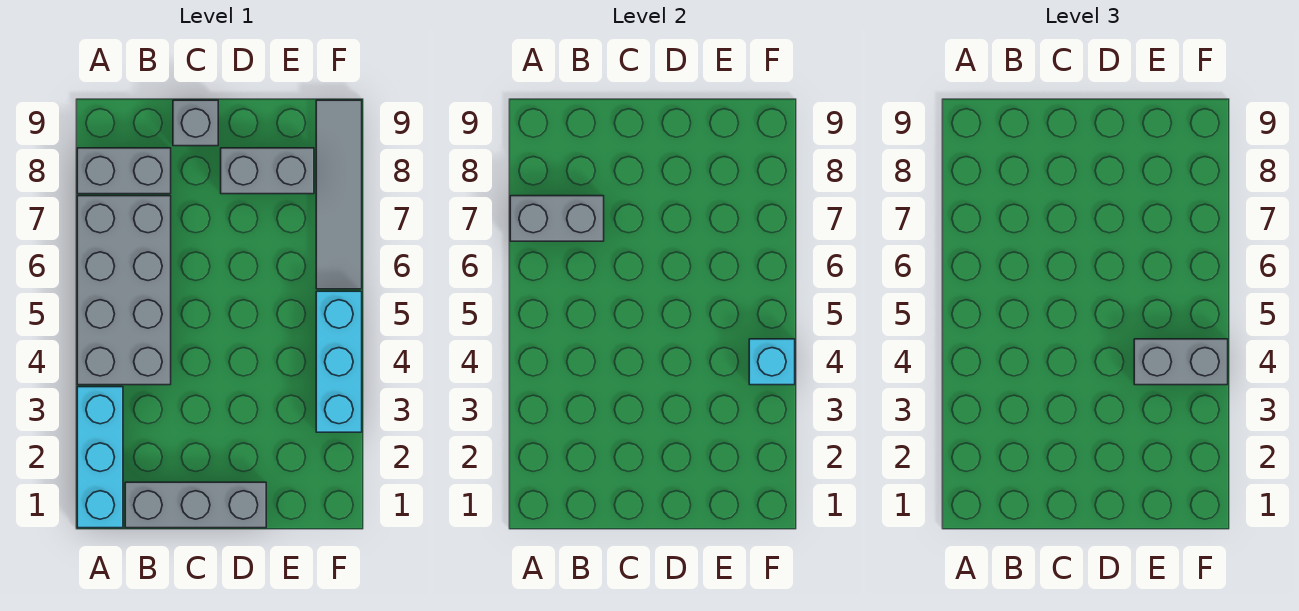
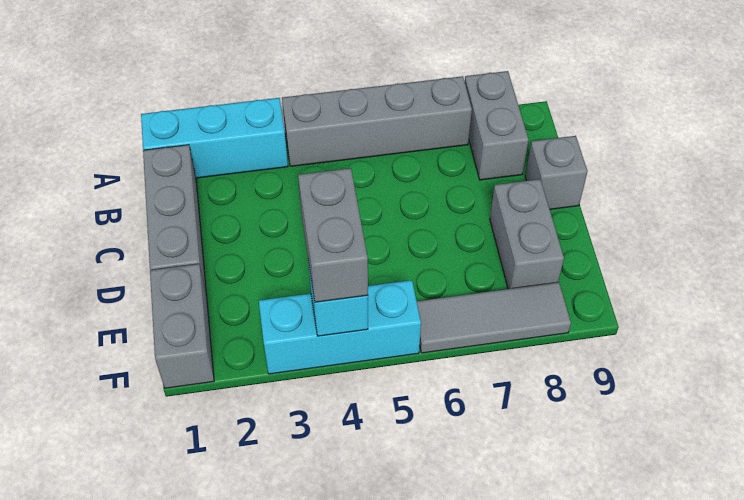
grey brick A4:B7 level 1 -> grey brick A4:A7 level 1
grey brick A7:B7 level 2 -> grey brick E1:F1 level 1
grey tile F6:F9 level 1 -> grey tile F6:F8 level 1

